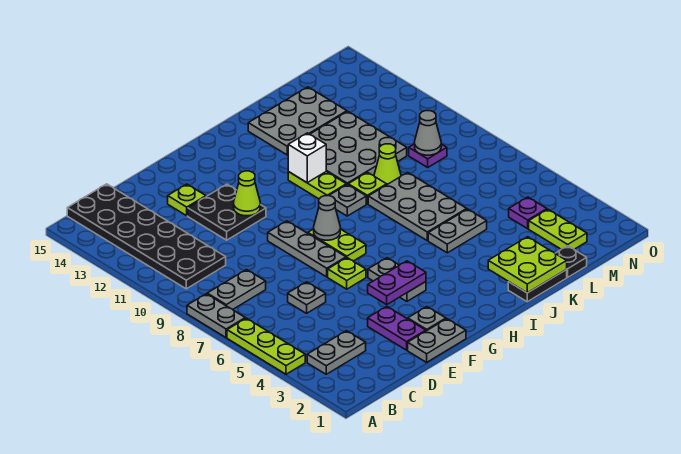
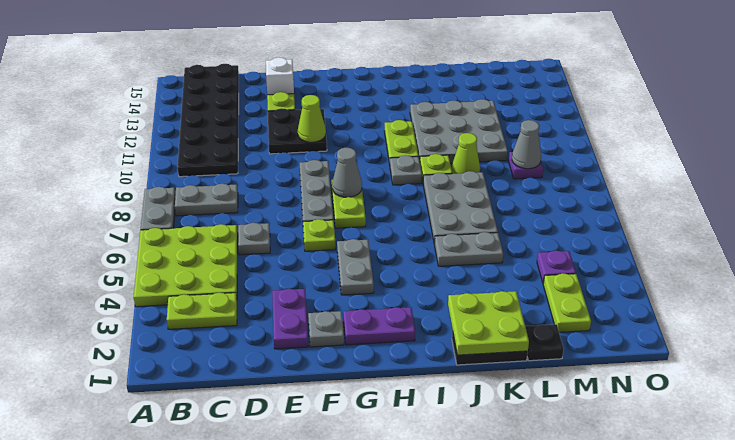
lime plate A4:A6 level 1 -> lime plate A4:C6 level 1
grey plate B3:C3 level 1 -> lime plate B3:C3 level 1
grey plate E1:F1 level 1 -> none
purple plate F4:G4 level 2 -> purple plate G2:H2 level 1
white brick I11 level 2 -> white brick E14 level 1
grey plate J13:L14 level 1 -> none

